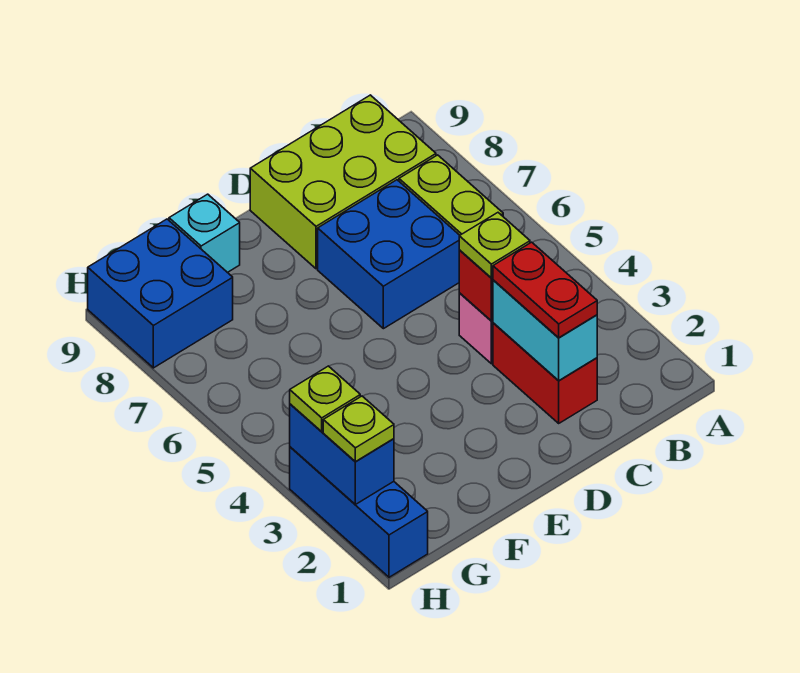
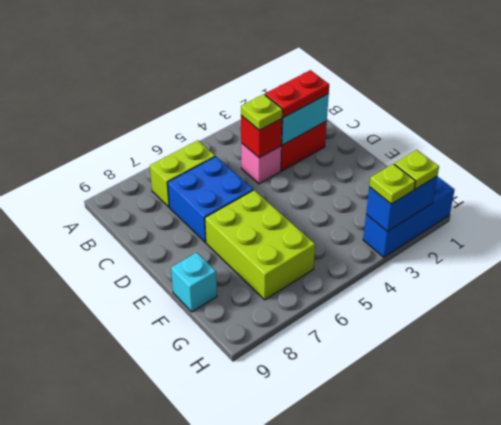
lime brick B8:D9 level 1 -> lime brick E6:G7 level 1
blue brick G8:H9 level 1 -> none

